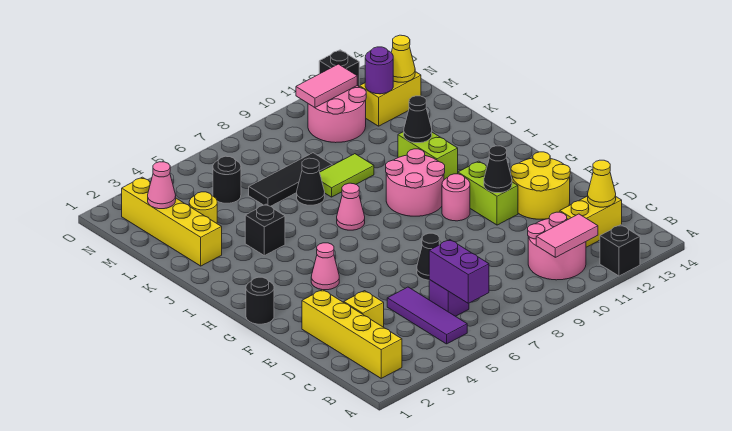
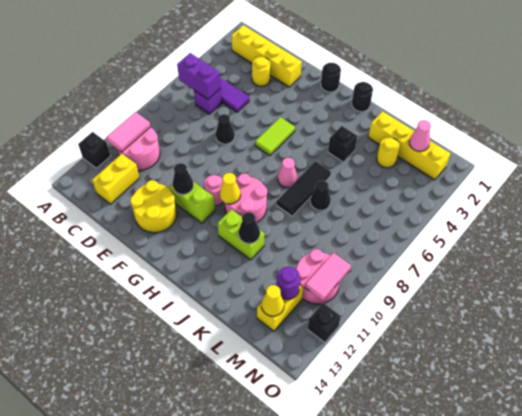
yellow cone C13 level 2 -> yellow cone H10 level 2
yellow brick D3 level 1 -> yellow round brick D3 level 1
pink cone G4 level 1 -> none
lime tile K8:K9 level 1 -> lime tile G5:G6 level 1
black tile L6:L8 level 1 -> black tile J6:J8 level 1
black round brick M5 level 1 -> black round brick I1 level 1

